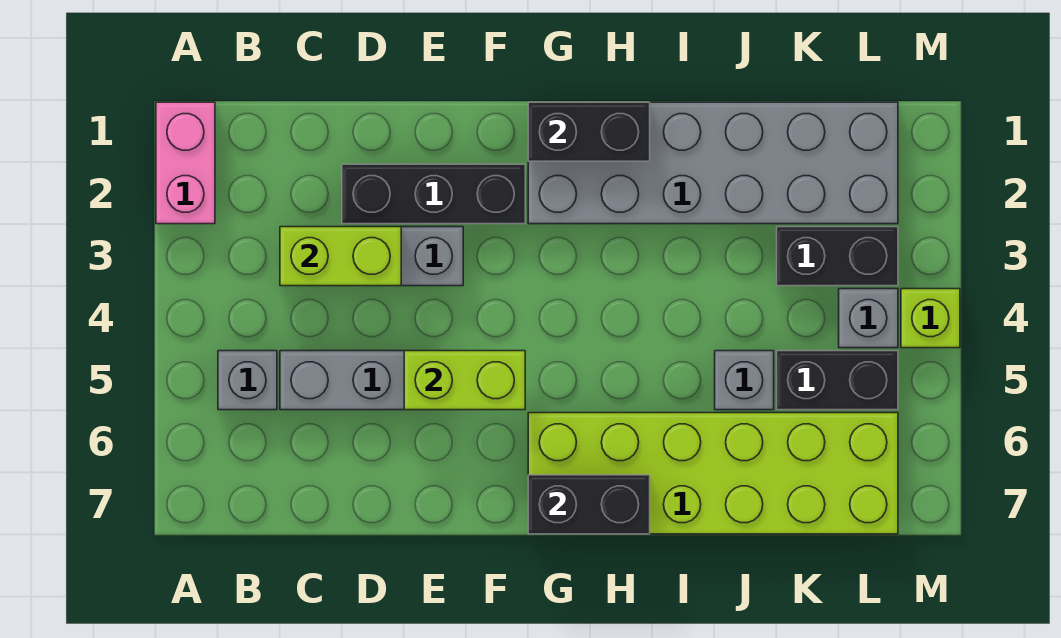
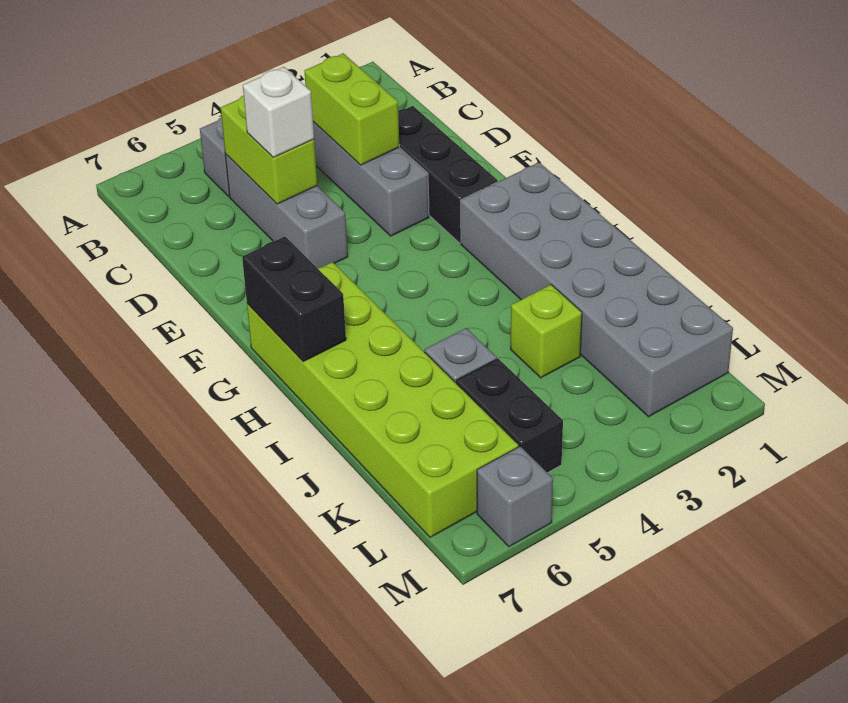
pink brick A1:A2 level 1 -> none
none -> white brick D5 level 3
lime brick E5:F5 level 2 -> lime brick C5:D5 level 2
black brick G1:H1 level 2 -> none
black brick K3:L3 level 1 -> none
grey brick L4 level 1 -> grey brick M6 level 1
lime brick M4 level 1 -> lime brick J3 level 1

